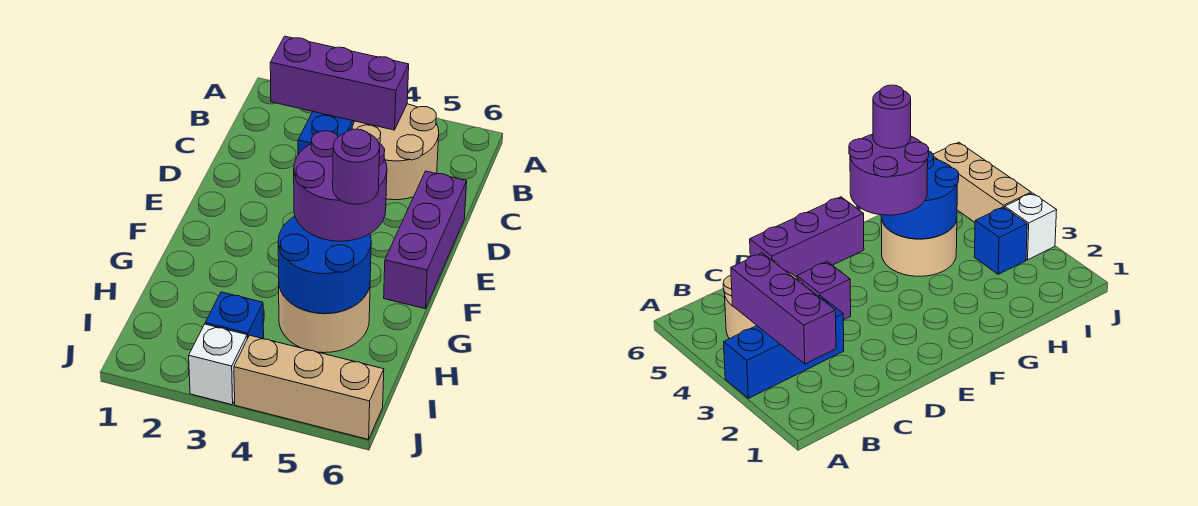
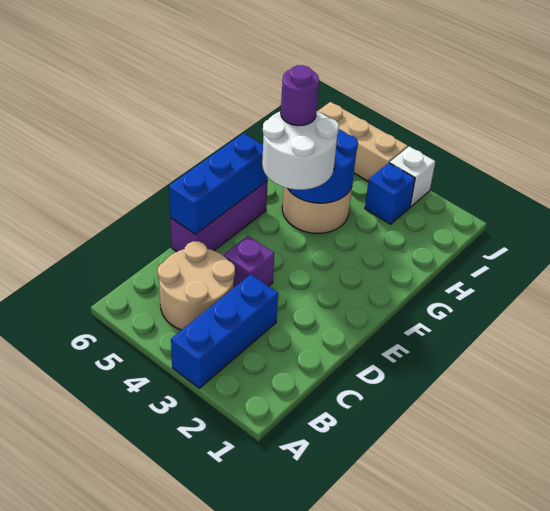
purple brick B2:B4 level 2 -> none
none -> blue brick D6:F6 level 2
purple round brick F4:G5 level 3 -> white round brick F4:G5 level 3

